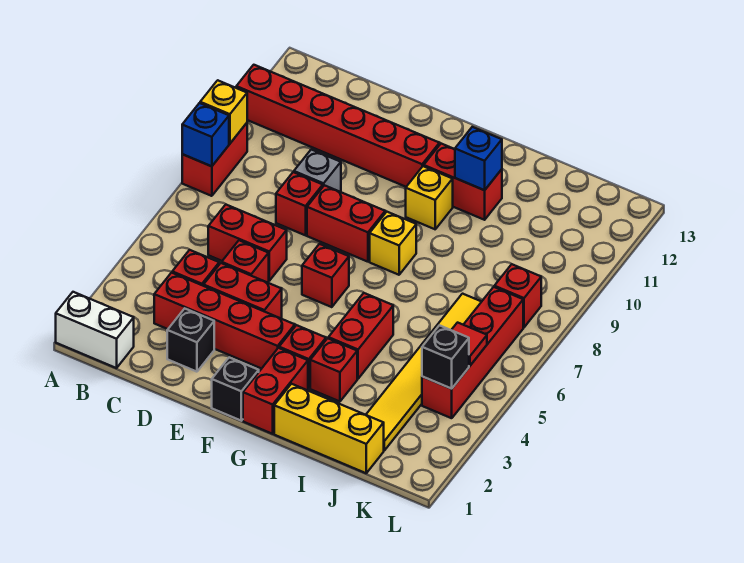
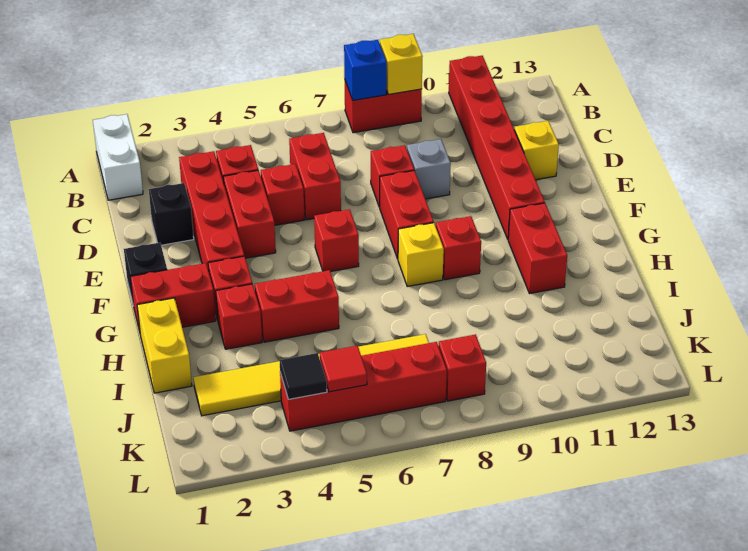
none -> red brick G9 level 1
yellow brick G10 level 1 -> yellow brick D12 level 1
yellow brick H1:J1 level 1 -> yellow brick H1:I1 level 1
blue brick H11 level 2 -> none
black brick K4 level 2 -> black tile K4 level 2

